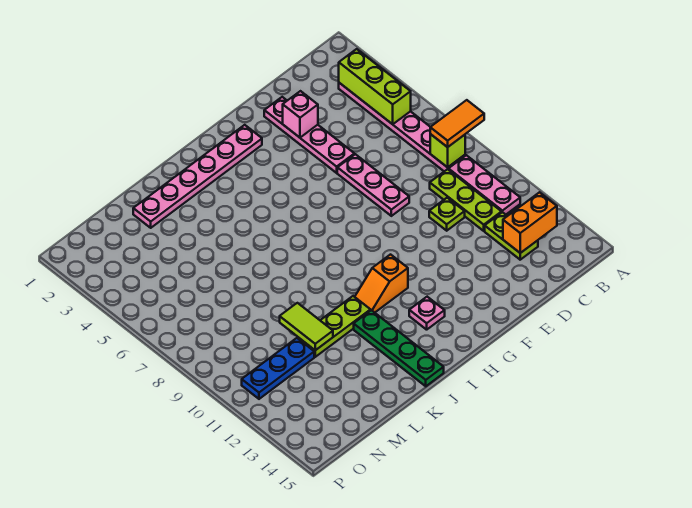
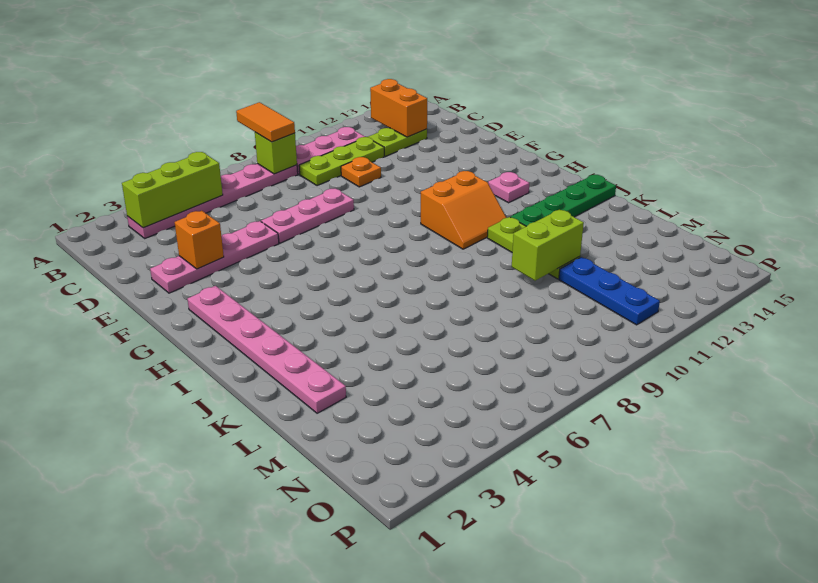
lime plate D10 level 1 -> orange plate D10 level 1
pink brick E3 level 2 -> orange brick E3 level 2
orange slope H11:I11 level 1 top H -> orange slope H10:I11 level 1 top H
lime tile L10:L11 level 2 -> lime brick L10:L11 level 2

